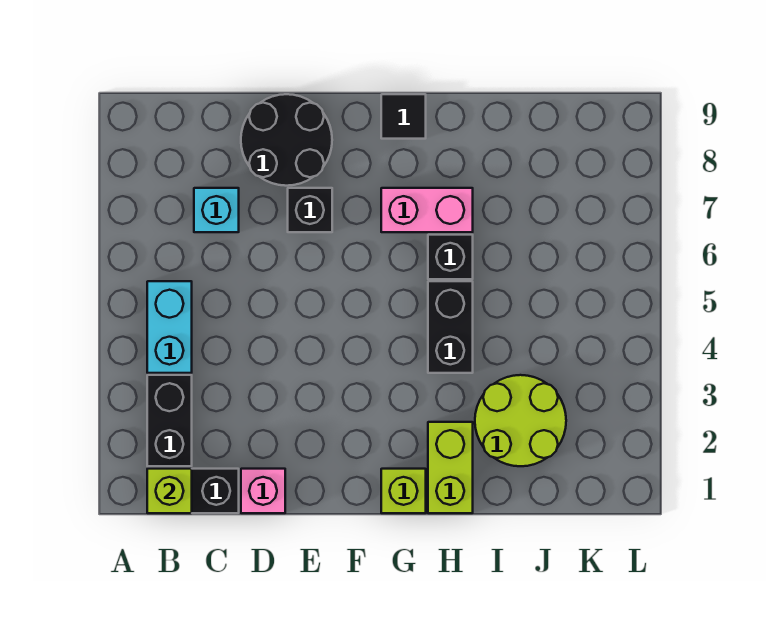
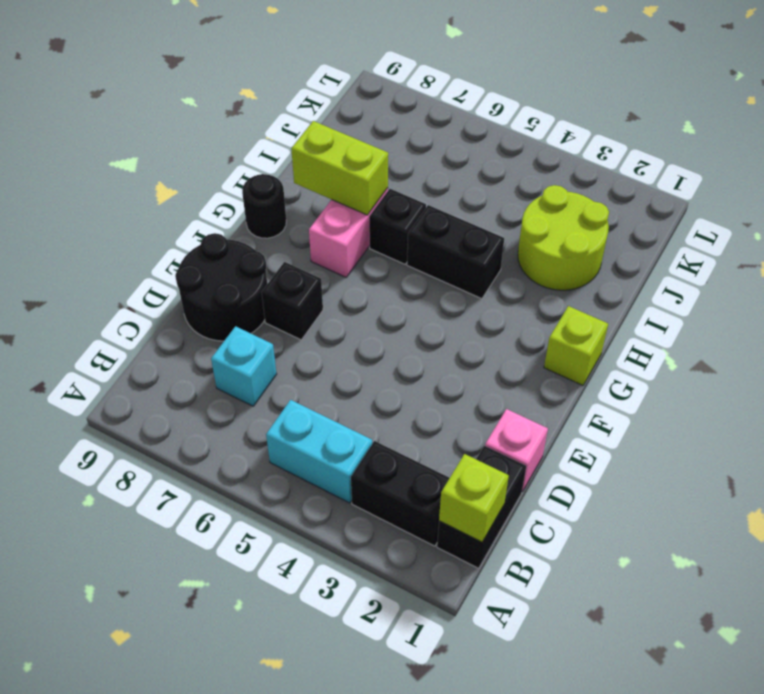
black tile G9 level 1 -> black round brick G9 level 1
lime brick H1:H2 level 1 -> lime brick H7:H8 level 2

